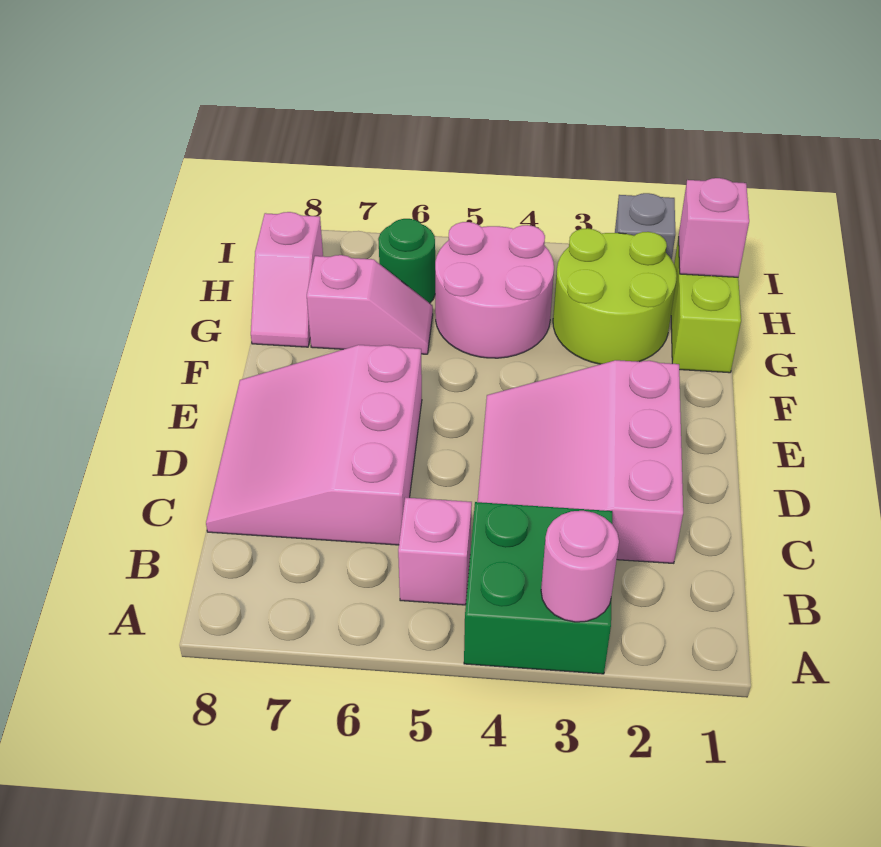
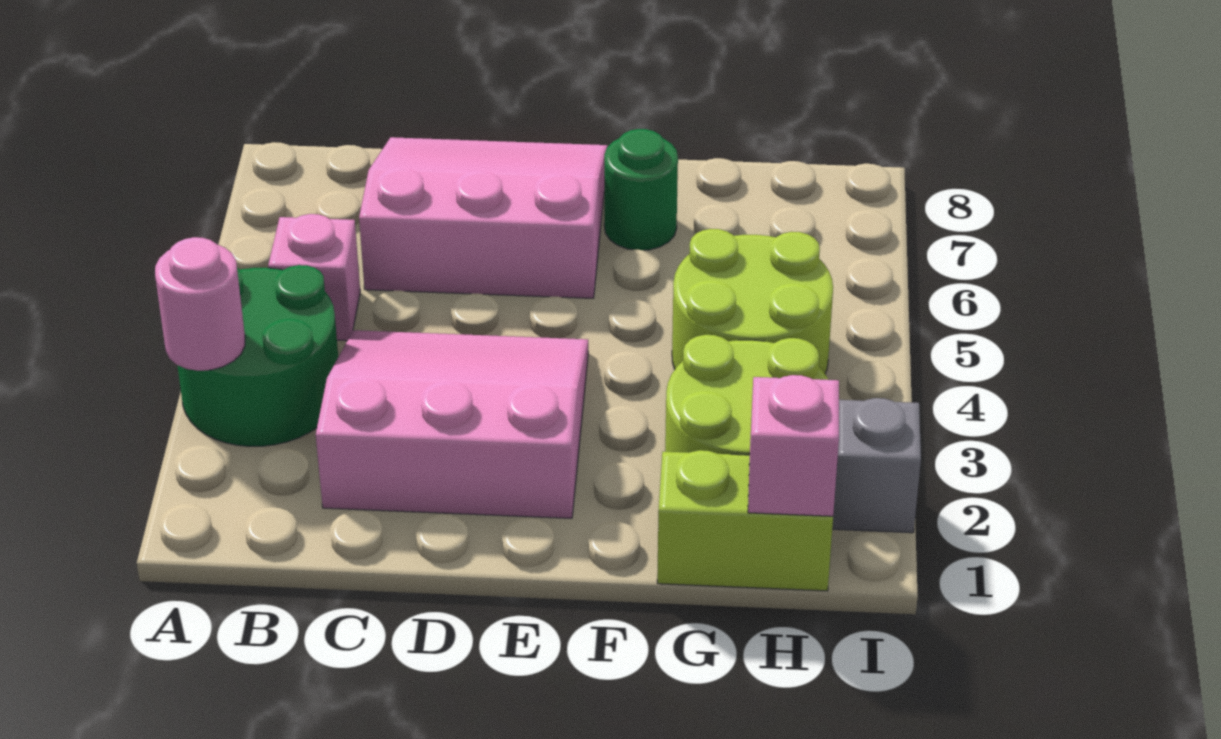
green brick A3:B4 level 1 -> green round brick A3:B4 level 1
pink round brick G4:H5 level 1 -> lime round brick G4:H5 level 1
pink slope G6:G7 level 1 top 7 -> none
pink slope G8:H8 level 1 top H -> none
green round brick H6 level 1 -> green round brick F7 level 1

